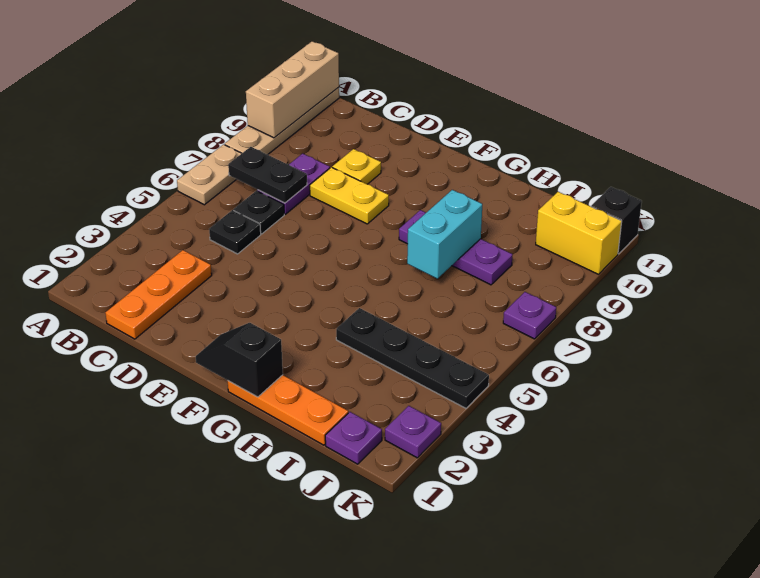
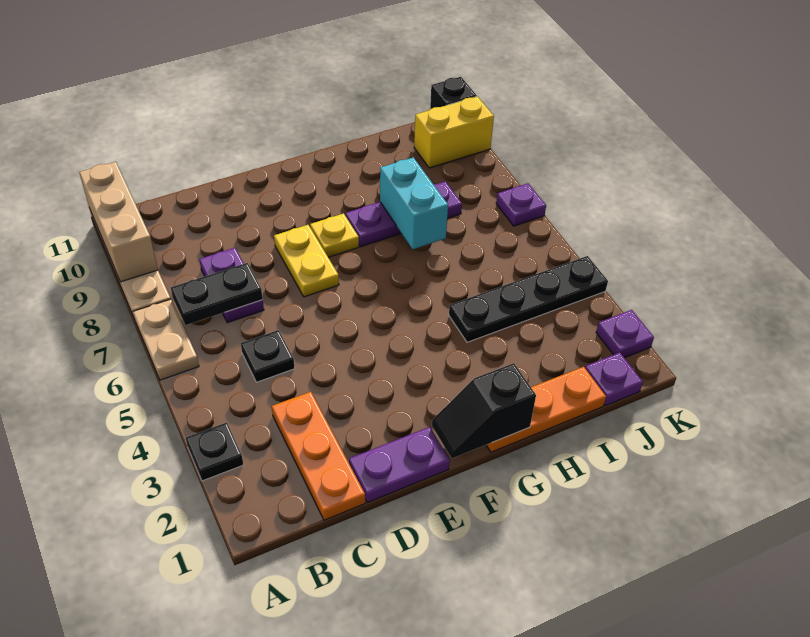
black plate C6 level 1 -> black plate A3 level 1
none -> purple plate D1:E1 level 1
yellow plate D8:E8 level 1 -> yellow plate E7:E8 level 1
yellow plate D9 level 1 -> yellow plate F8 level 1

